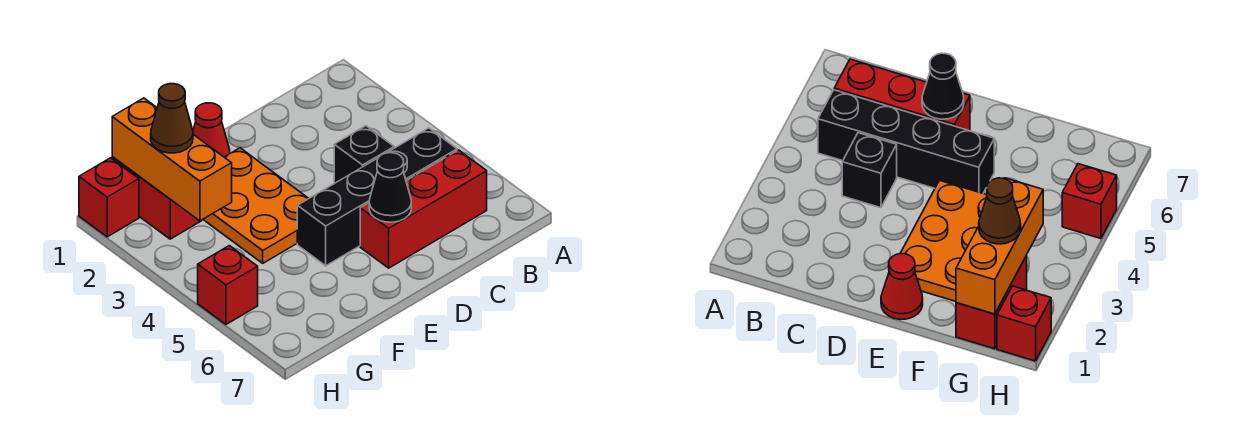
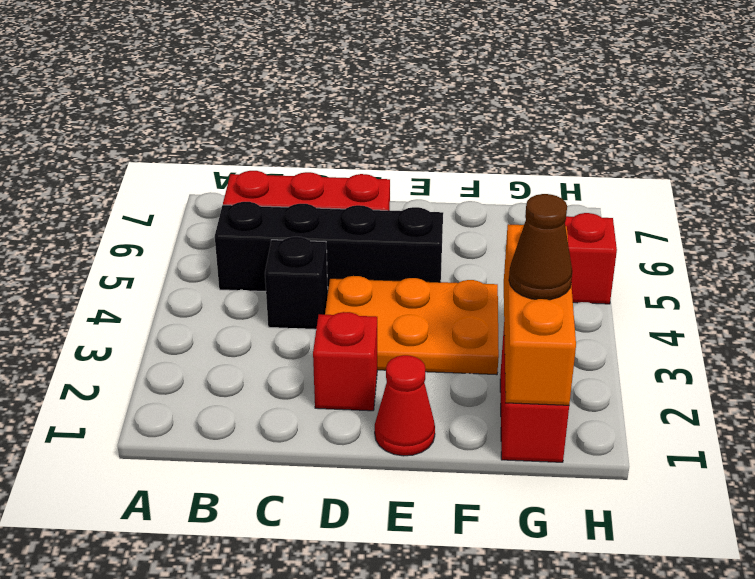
black cone D6 level 2 -> none
orange plate E2:F4 level 1 -> orange plate D3:F4 level 1
red brick H1 level 1 -> red brick D2 level 1

